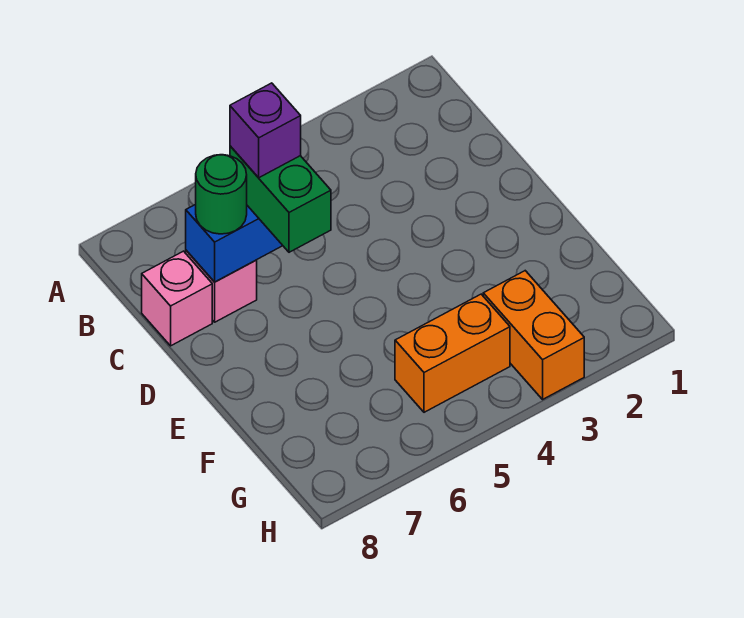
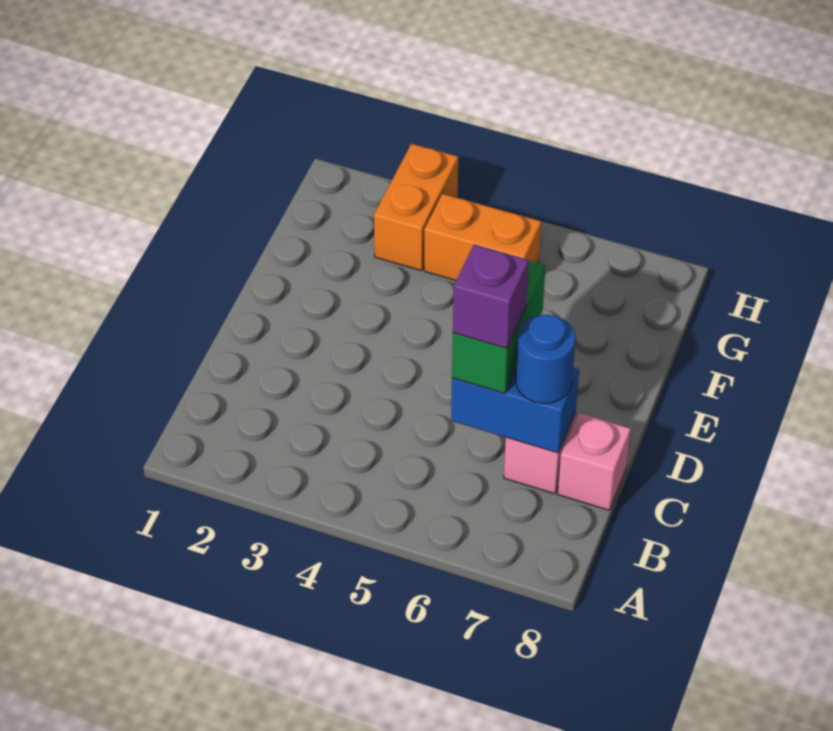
green round brick C7 level 3 -> blue round brick C7 level 3

